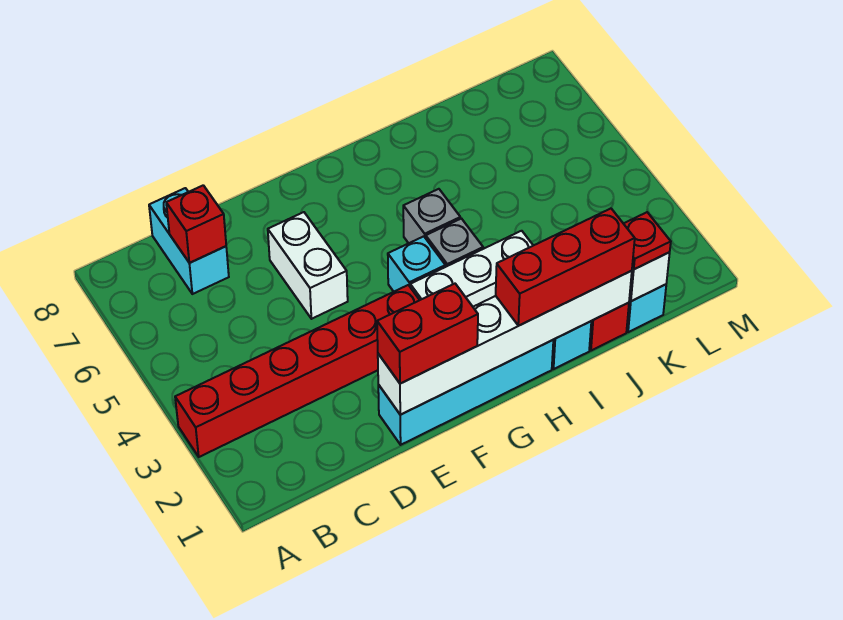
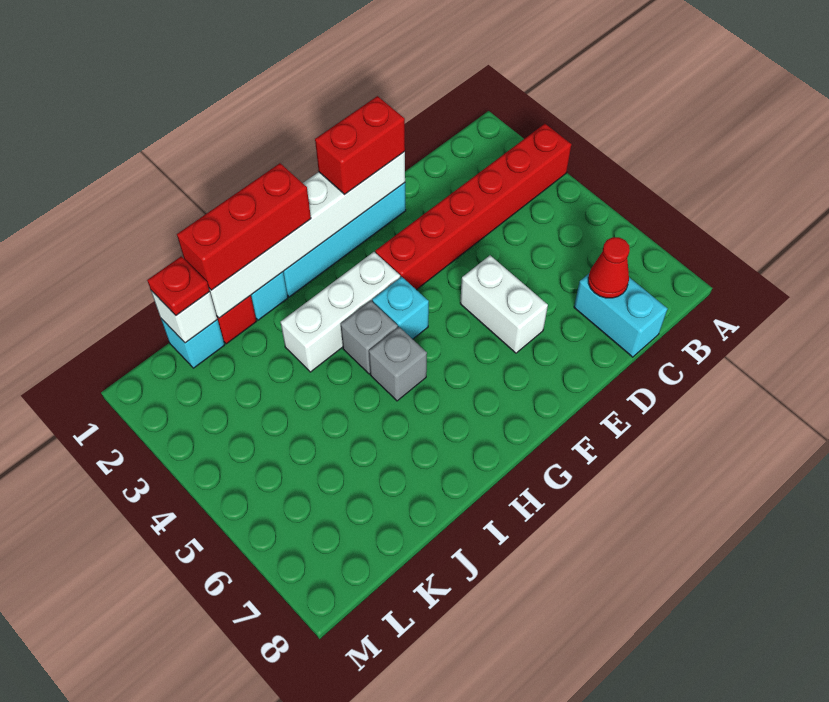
red brick C7 level 2 -> red cone C7 level 2

